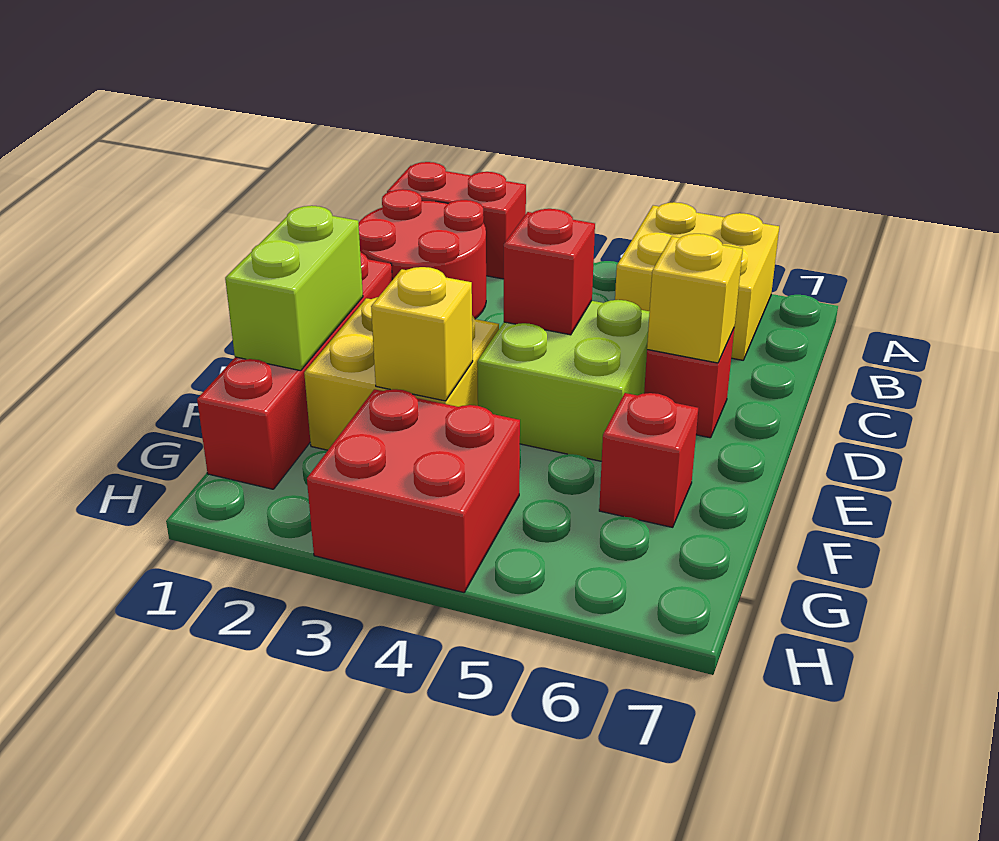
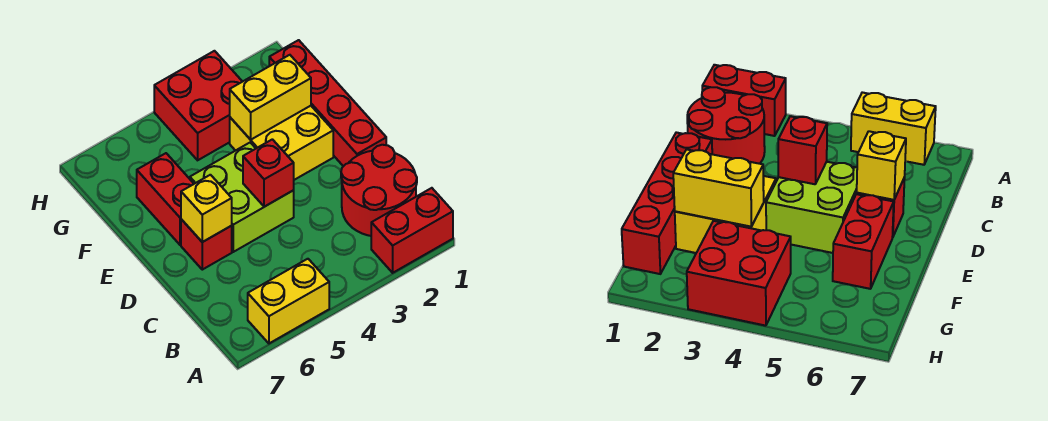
yellow brick A5:B6 level 1 -> yellow brick A5:A6 level 1
lime brick E1:F1 level 2 -> none
yellow brick F3 level 2 -> yellow brick F2:F3 level 2
red brick F6 level 1 -> red brick E6:F6 level 1

